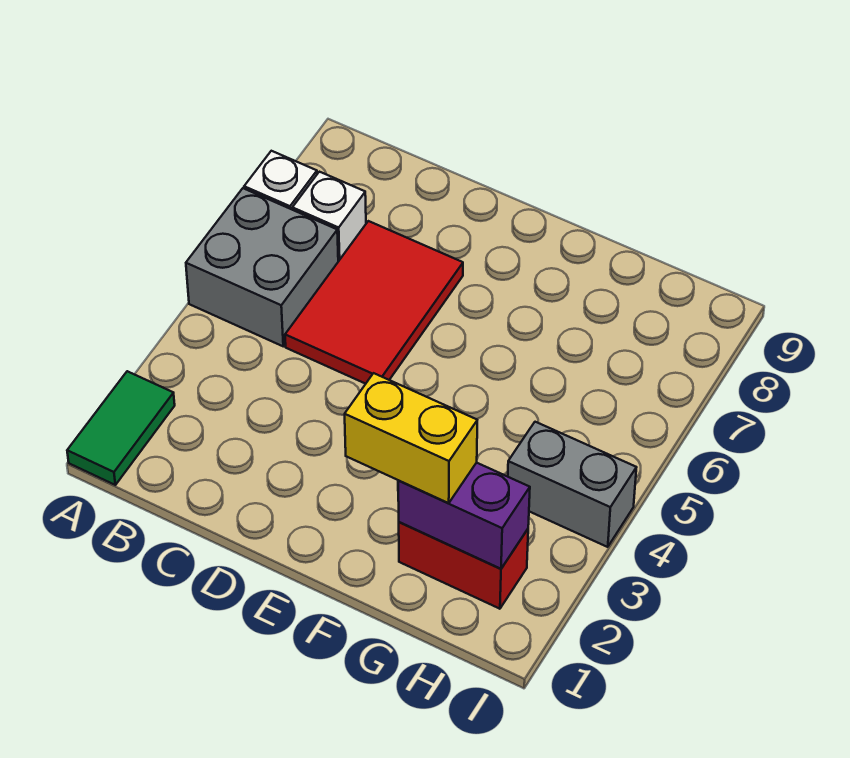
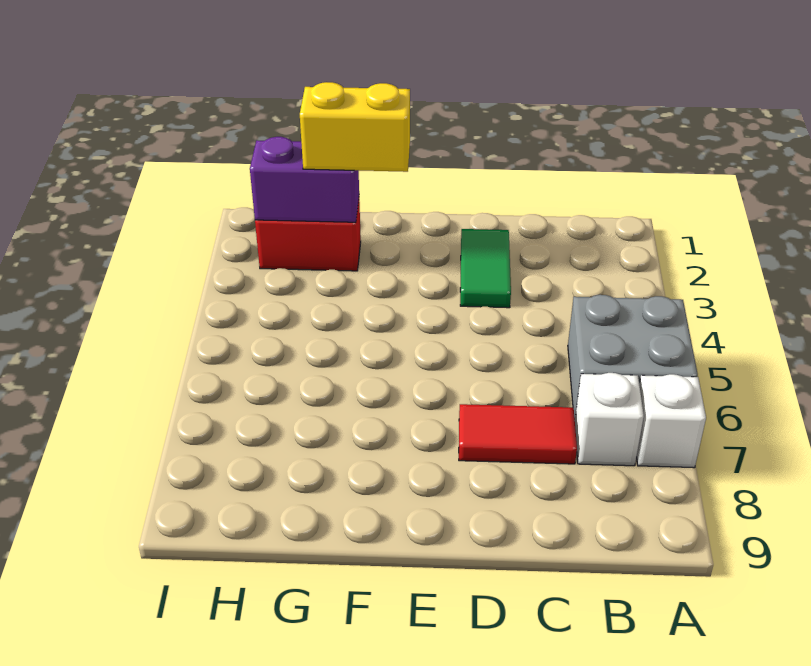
green tile A1:A2 level 1 -> green tile D2:D3 level 1
red tile C5:D7 level 1 -> red tile C7:D7 level 1
grey brick H4:I4 level 1 -> none

